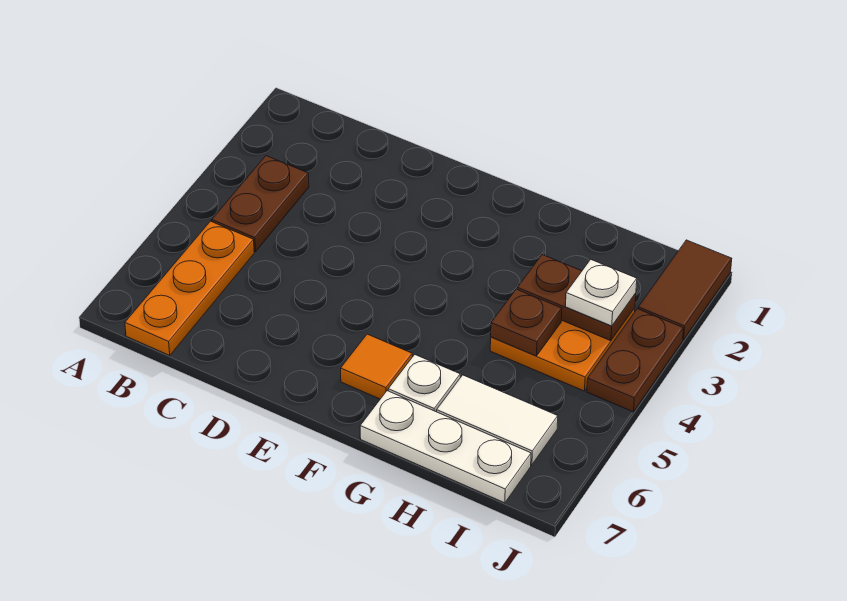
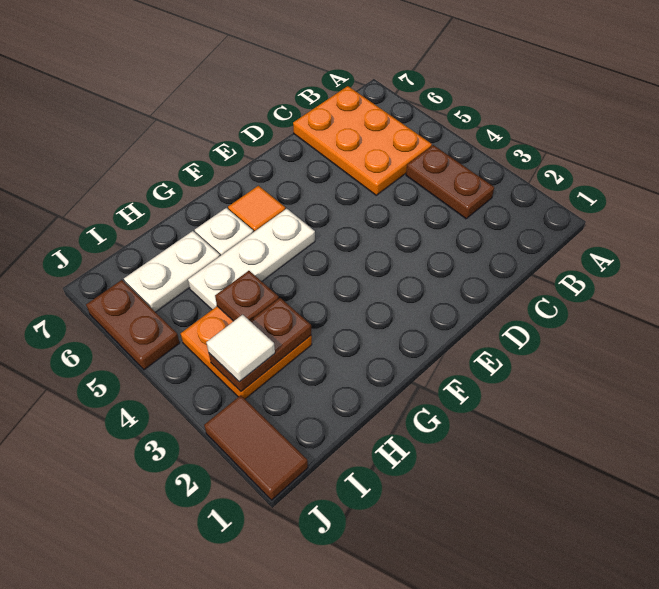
orange plate B5:B7 level 1 -> orange plate B5:C7 level 1
white plate G7:I7 level 1 -> white plate F5:H5 level 1
white tile H6:I6 level 1 -> white plate H6:I6 level 1
white plate I3 level 3 -> white tile I3 level 3
brown plate J3:J4 level 1 -> brown plate J5:J6 level 1

